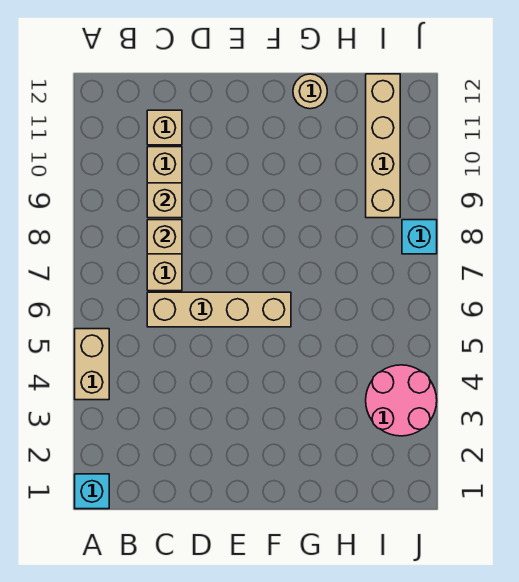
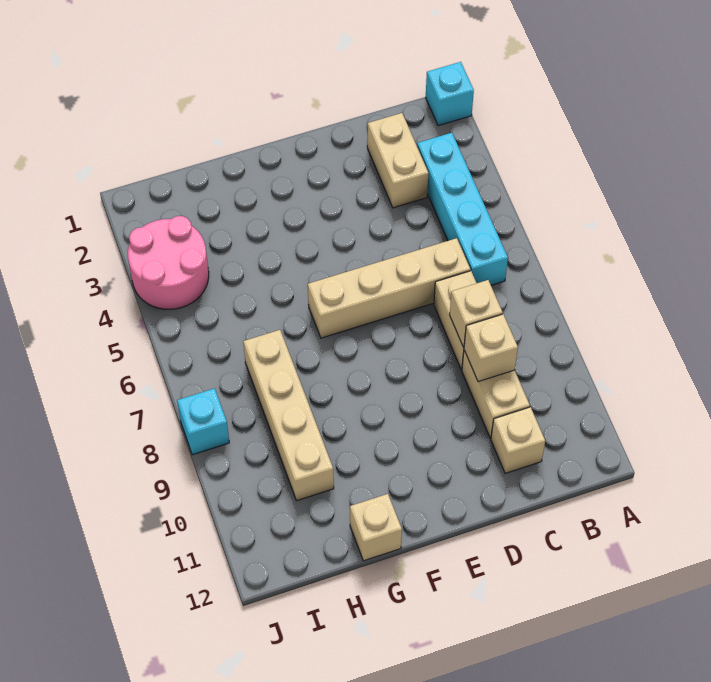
tan brick A4:A5 level 1 -> tan brick C2:C3 level 1
none -> cyan brick B3:B6 level 1
tan round brick G12 level 1 -> tan brick G12 level 1
tan brick I9:I12 level 1 -> tan brick H7:H10 level 1

